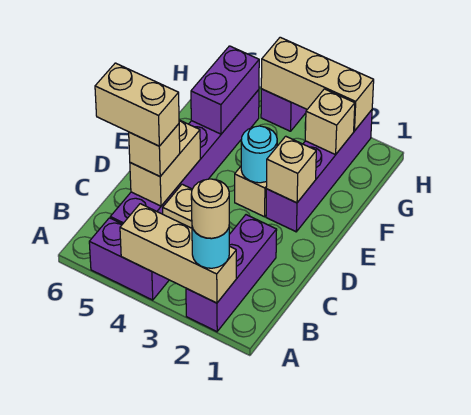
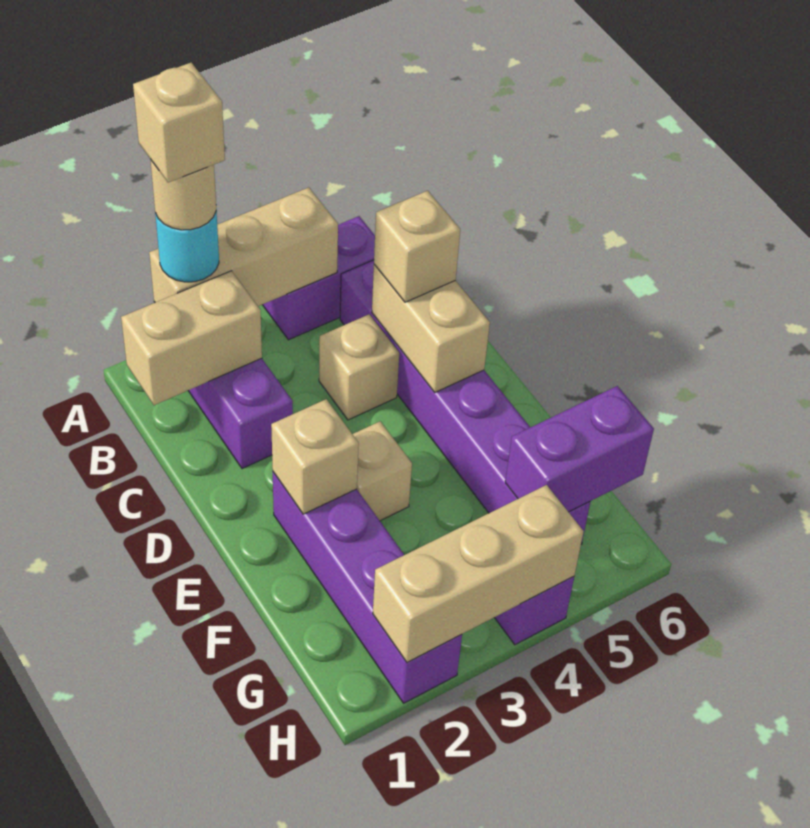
tan brick C5:C6 level 4 -> tan brick B1:B2 level 2
cyan round brick E3 level 2 -> none
purple brick F5:G5 level 2 -> purple brick G5:G6 level 2
tan brick G2 level 2 -> tan brick A2 level 5

